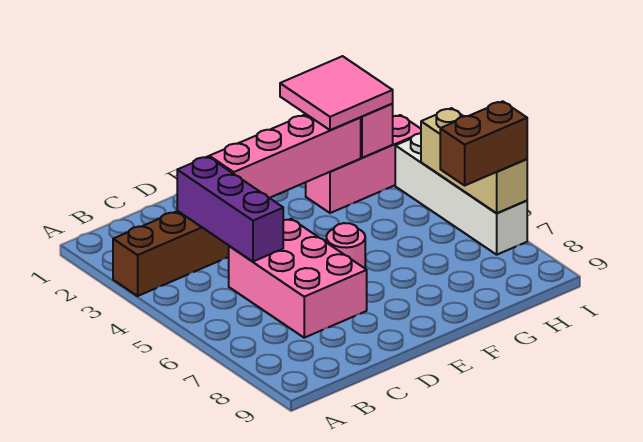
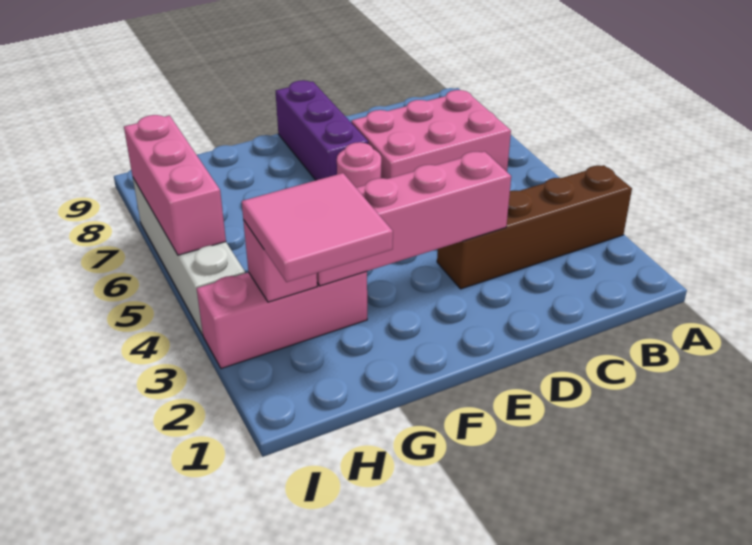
purple brick C3:C5 level 2 -> purple brick E7:E9 level 1
pink brick C5:D7 level 1 -> pink brick B6:D7 level 1
brown brick H7:I7 level 3 -> none
tan brick I5:I7 level 2 -> pink brick I5:I7 level 2

